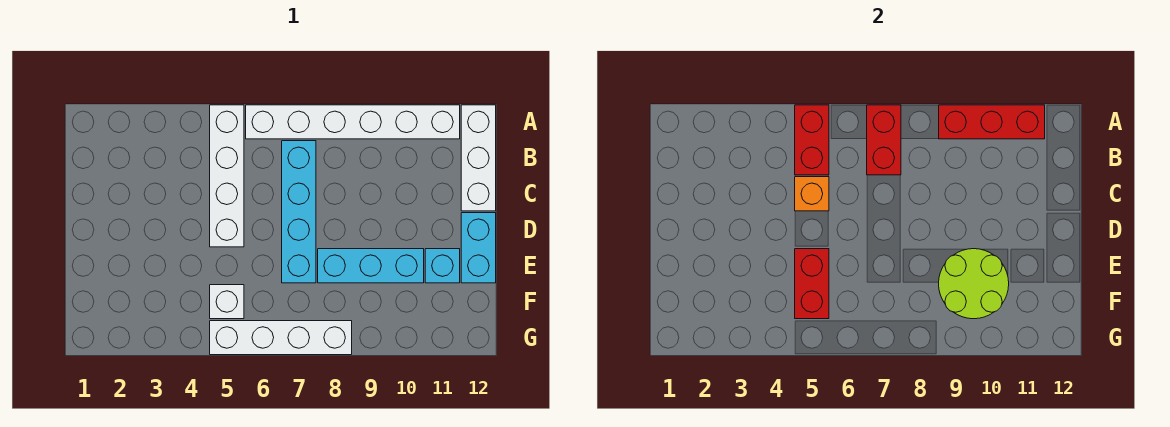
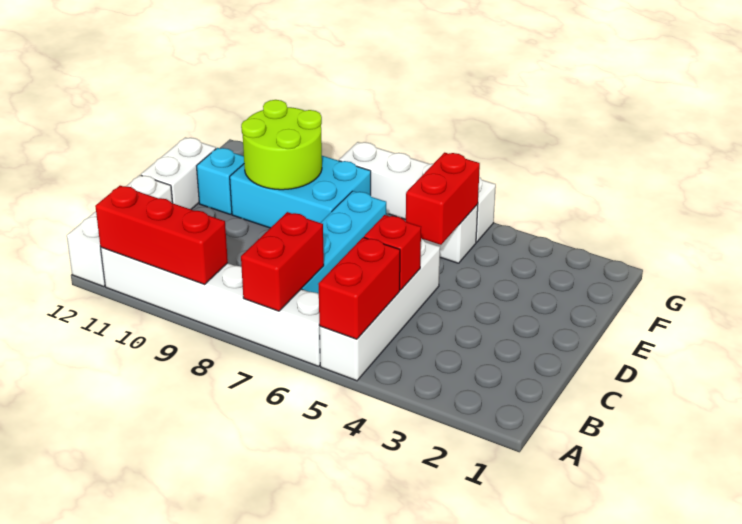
orange brick C5 level 2 -> red brick C5 level 2
cyan brick D12:E12 level 1 -> white brick D12:E12 level 1
cyan brick E8:E10 level 1 -> cyan brick E8:F10 level 1

